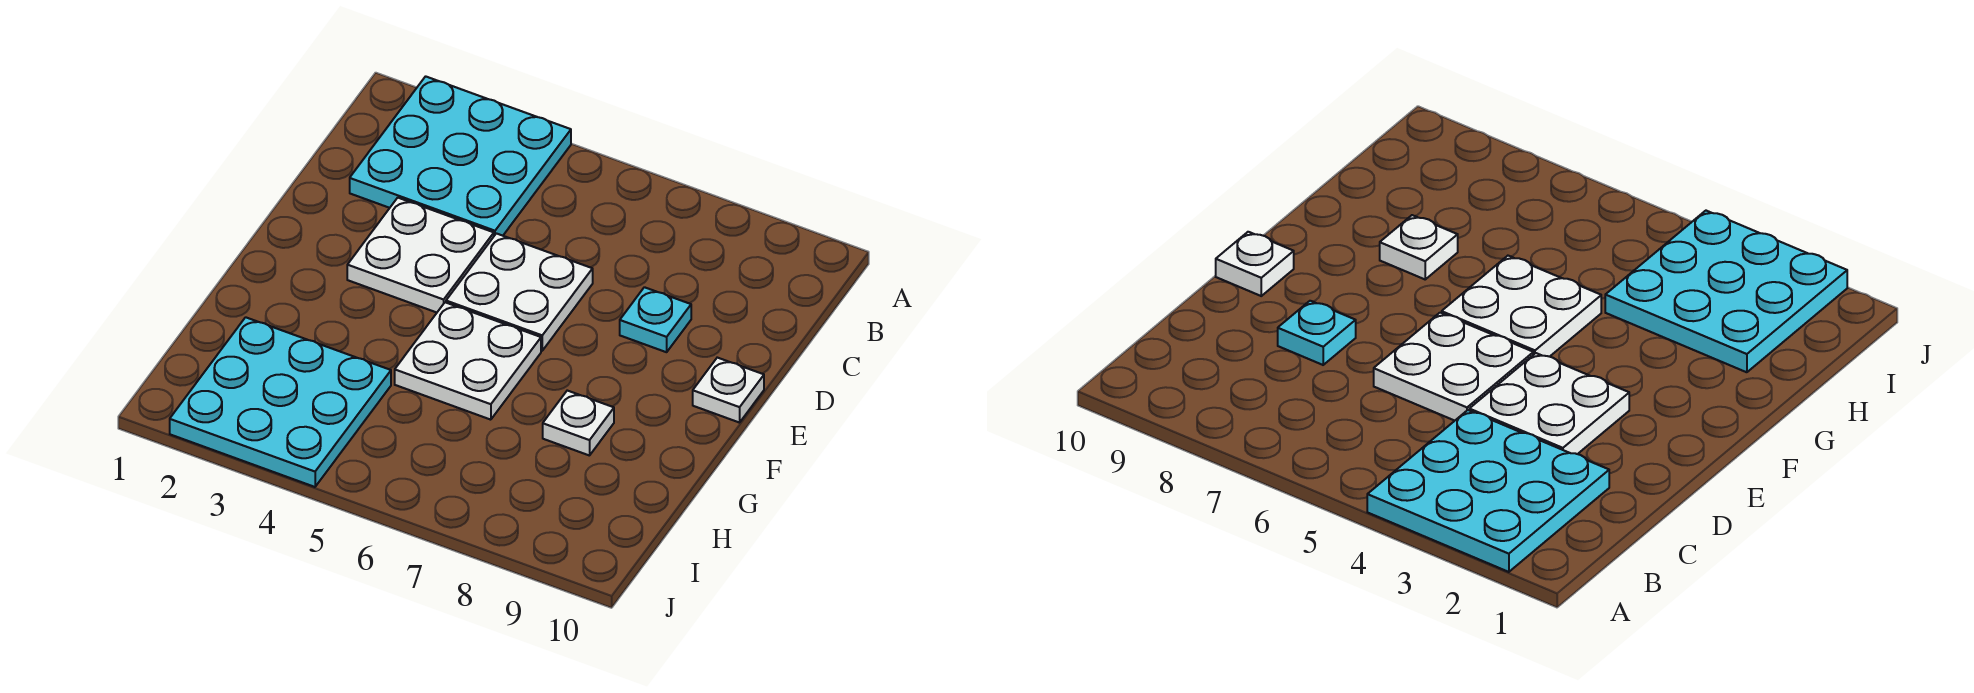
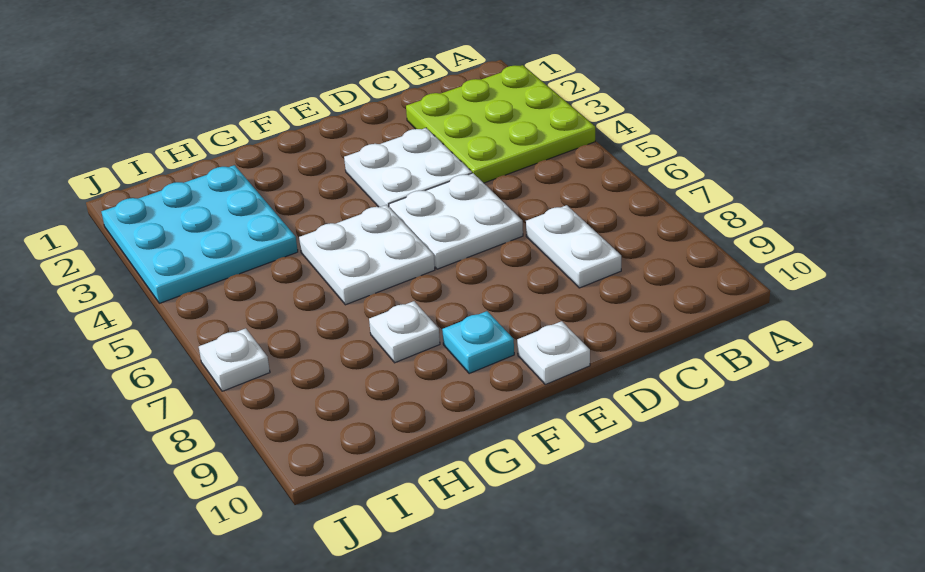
cyan plate A2:C4 level 1 -> lime plate A2:C4 level 1
none -> white plate C7:C8 level 1
cyan plate D8 level 1 -> cyan plate F9 level 1
none -> white plate J7 level 1

